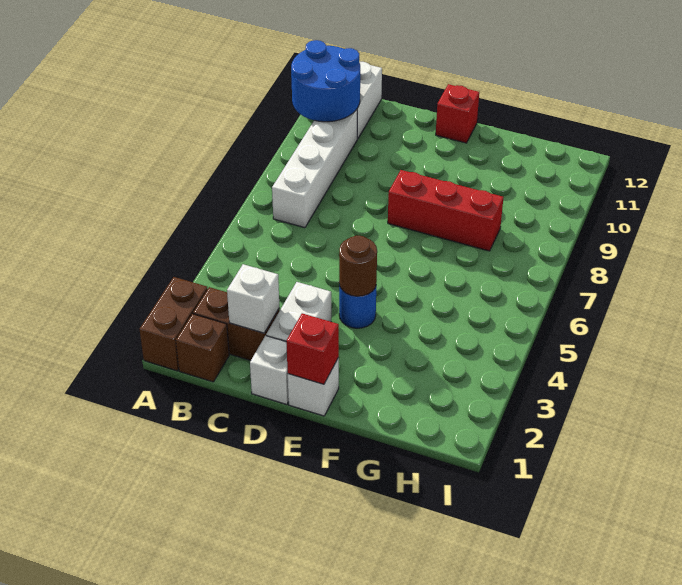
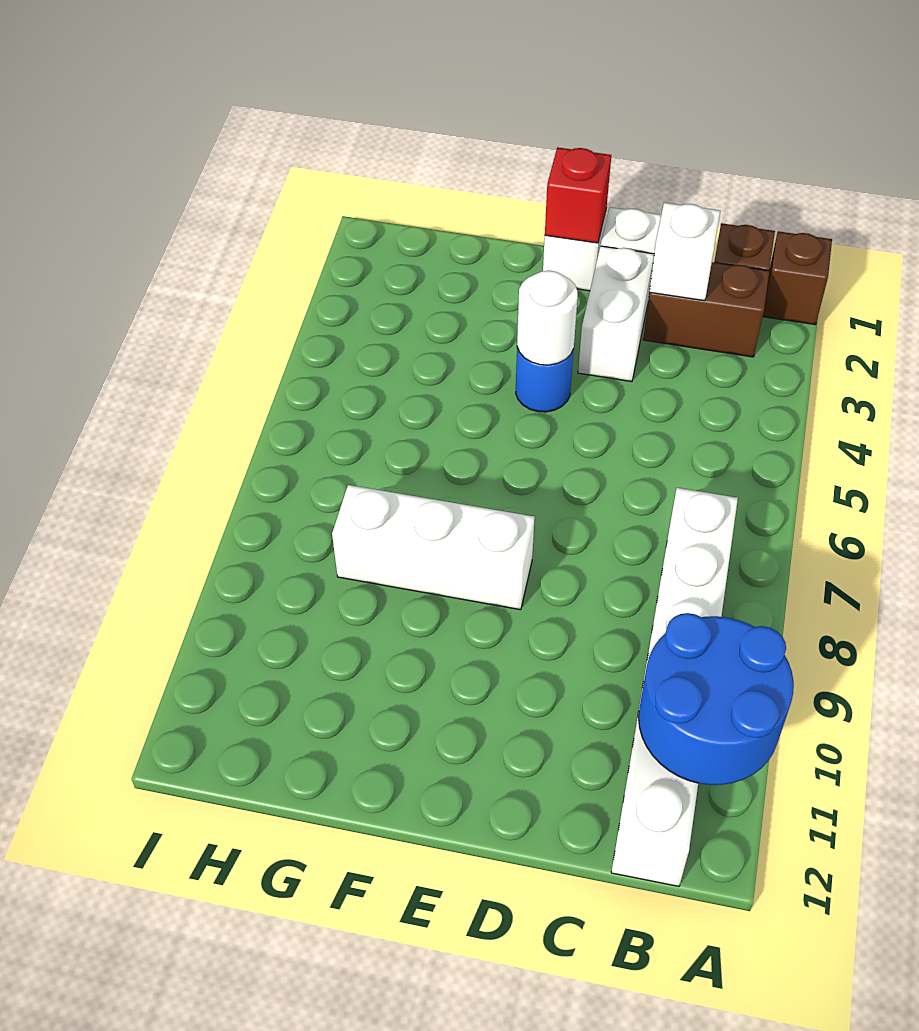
brown brick A1:A2 level 1 -> brown brick A1 level 1
brown round brick E4 level 2 -> white round brick E4 level 2
red brick E8:G8 level 1 -> white brick E8:G8 level 1
red brick E12 level 1 -> none

